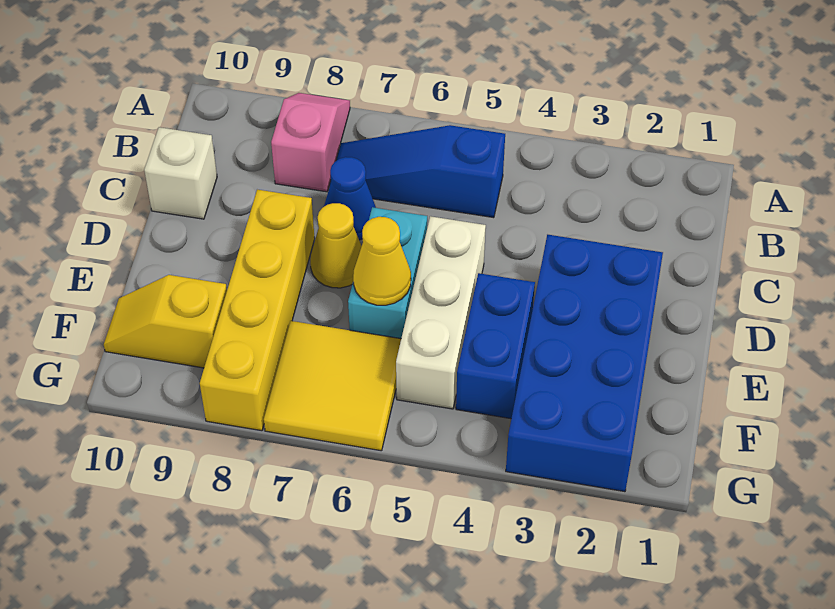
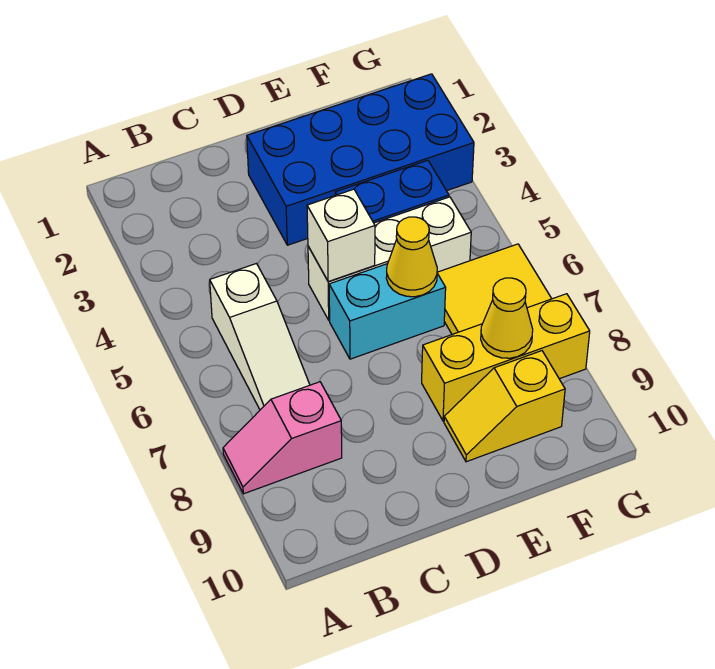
blue slope B5:B7 level 1 top 5 -> white slope B5:B7 level 1 top 5
blue cone C7 level 1 -> none
white brick C10 level 1 -> white brick D5 level 2
yellow cone D7 level 1 -> yellow cone F8 level 2
yellow brick D8:G8 level 1 -> yellow brick E8:G8 level 1
yellow slope F9:F10 level 1 top 9 -> yellow slope E9:F9 level 1 top F

